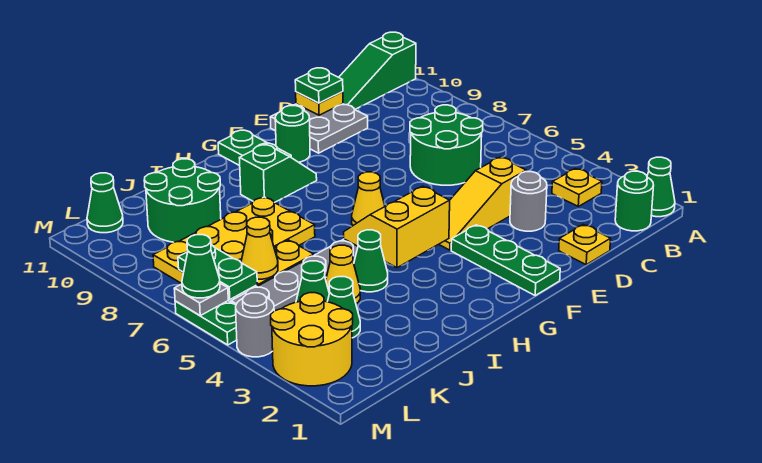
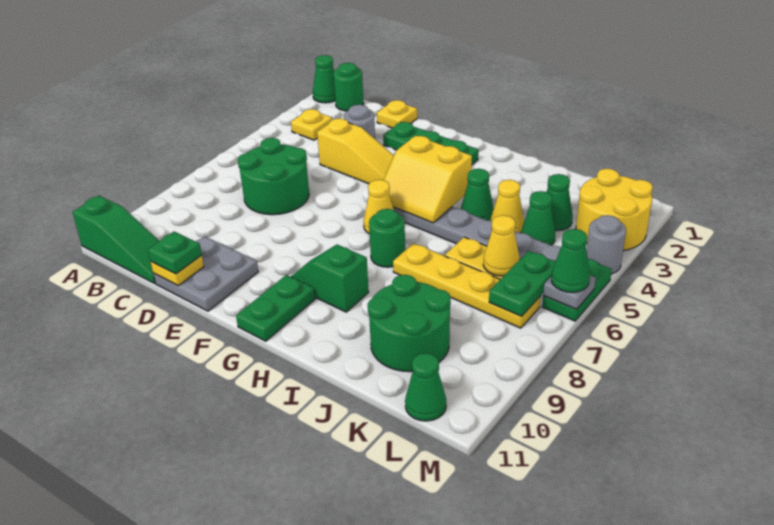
green plate F1:F3 level 1 -> green plate E2:G2 level 1
green round brick F10 level 1 -> green round brick H7 level 1
yellow plate I7:L8 level 1 -> yellow plate I7:L7 level 1

